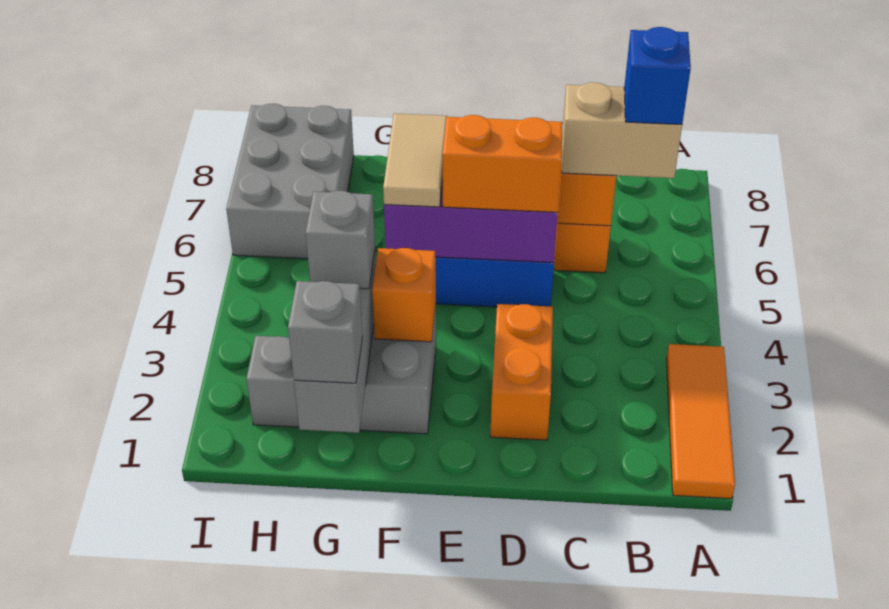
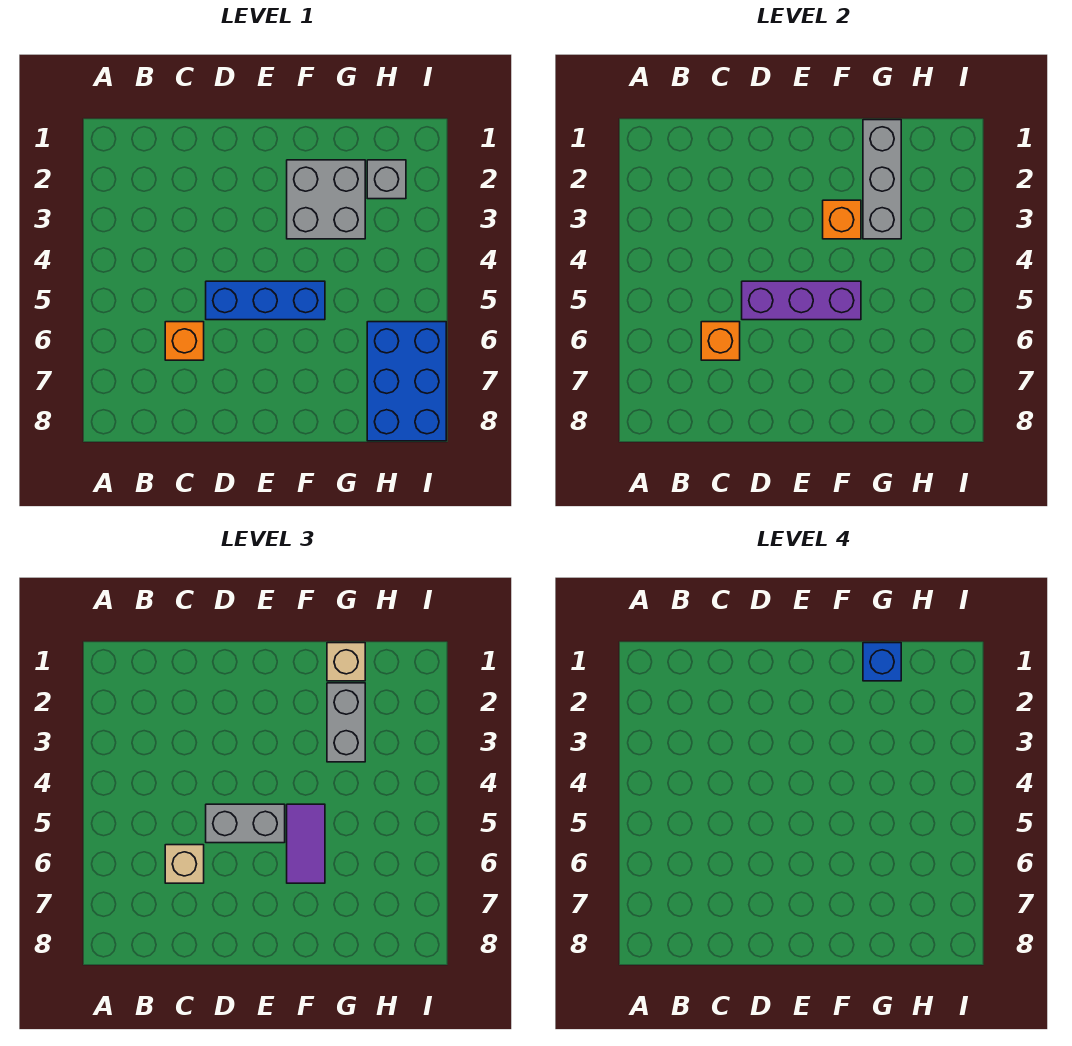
orange tile A1:A3 level 1 -> none
tan brick B6:C6 level 3 -> tan brick C6 level 3
blue brick B6 level 4 -> blue brick G1 level 4
orange brick D2:D3 level 1 -> none
orange brick D5:E5 level 3 -> grey brick D5:E5 level 3
tan tile F5:F6 level 3 -> purple tile F5:F6 level 3
grey brick G1 level 3 -> tan brick G1 level 3
grey brick G3 level 3 -> grey brick G2:G3 level 3
grey brick H6:I8 level 1 -> blue brick H6:I8 level 1

